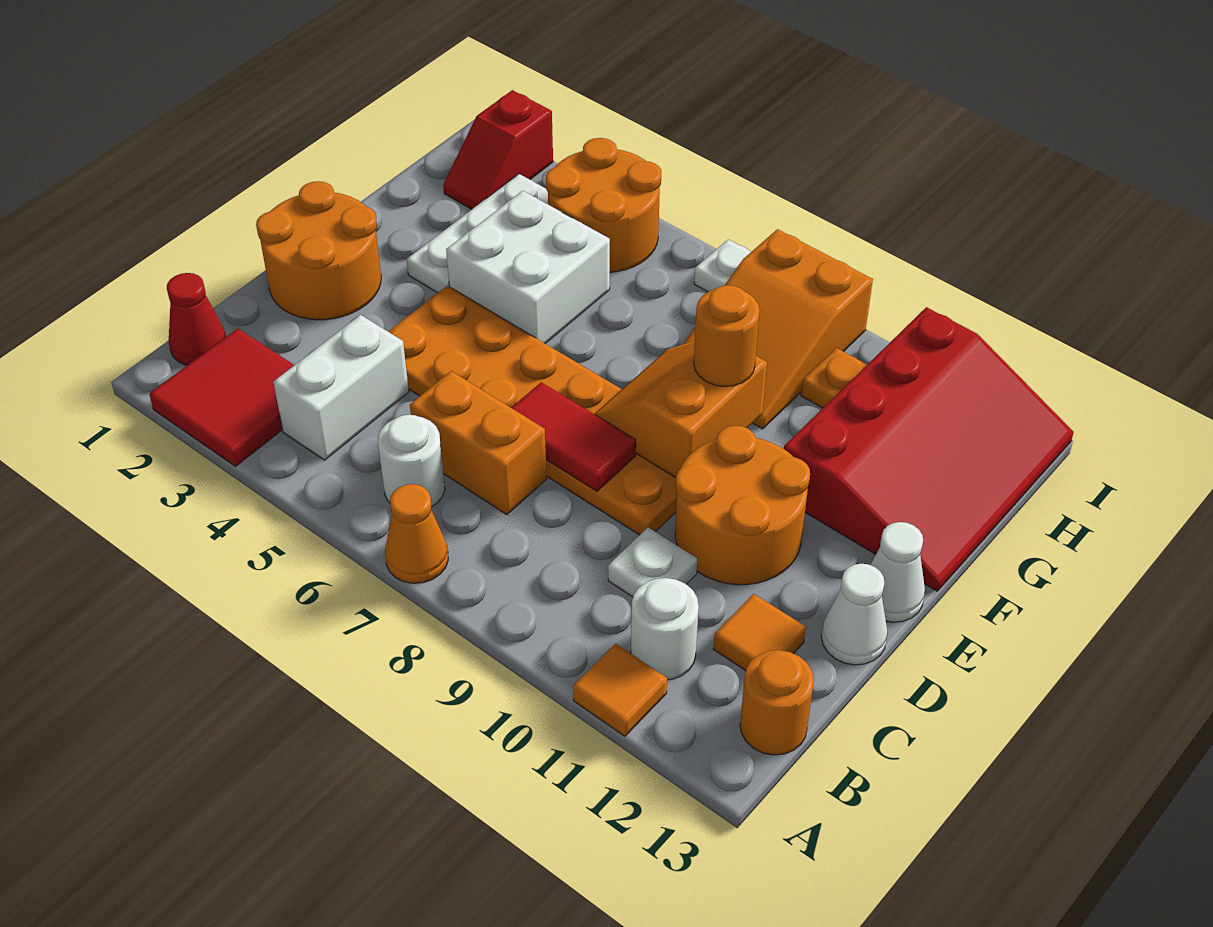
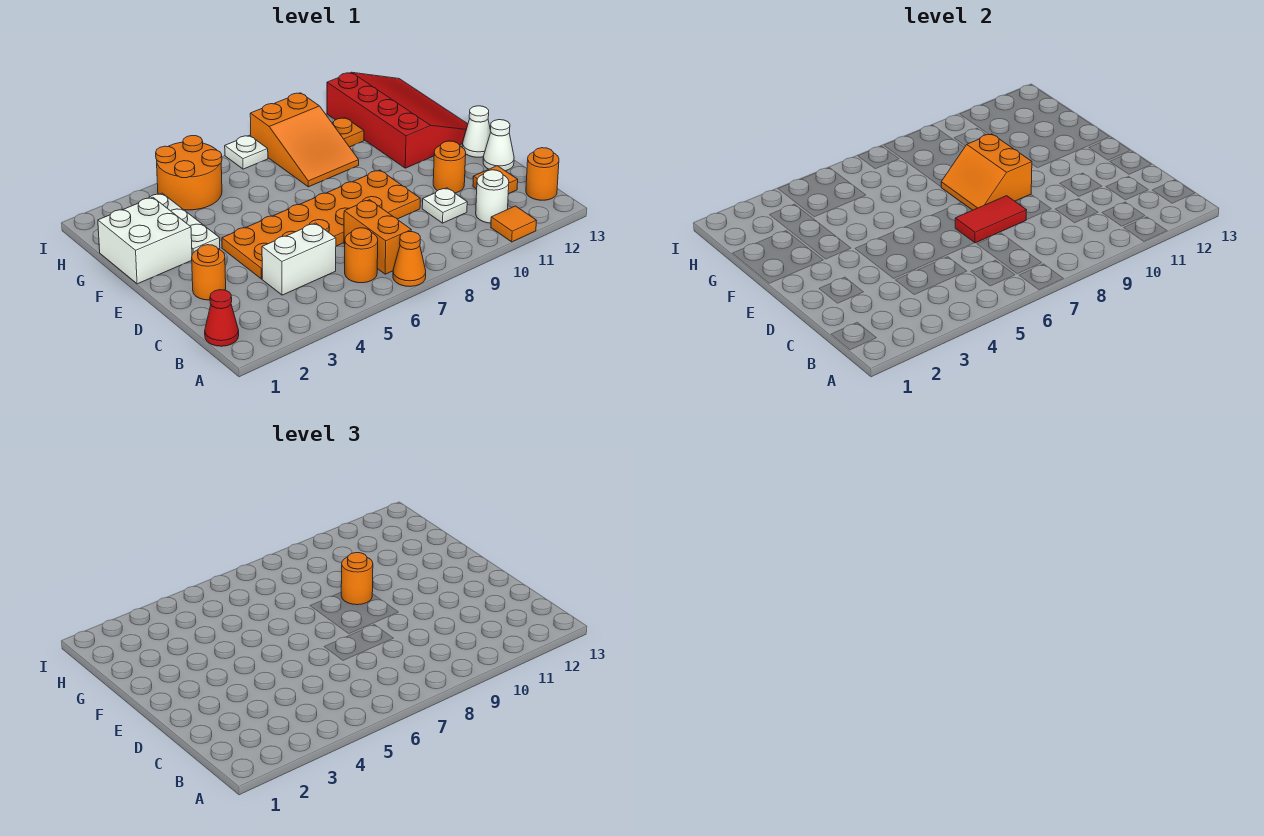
red tile A2:B3 level 1 -> none
white brick B4:C4 level 1 -> white brick C4:C5 level 1
white round brick B6 level 1 -> orange round brick B6 level 1
orange brick C6:C7 level 1 -> orange brick B7:C7 level 1
orange round brick D1:E2 level 1 -> orange round brick D2 level 1
orange round brick D10:E11 level 1 -> orange round brick D11 level 1
white brick F4:G5 level 1 -> white brick F1:G2 level 1
red slope H2:I2 level 1 top I -> none

